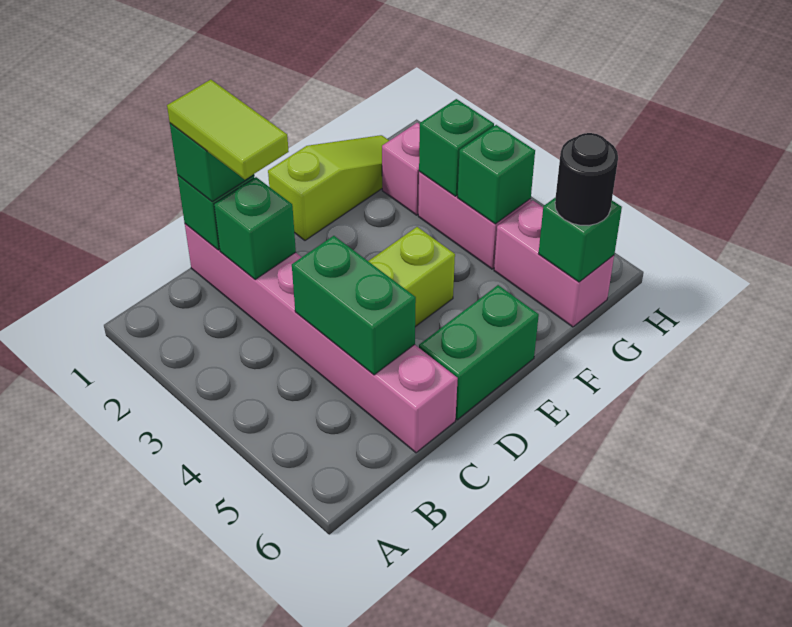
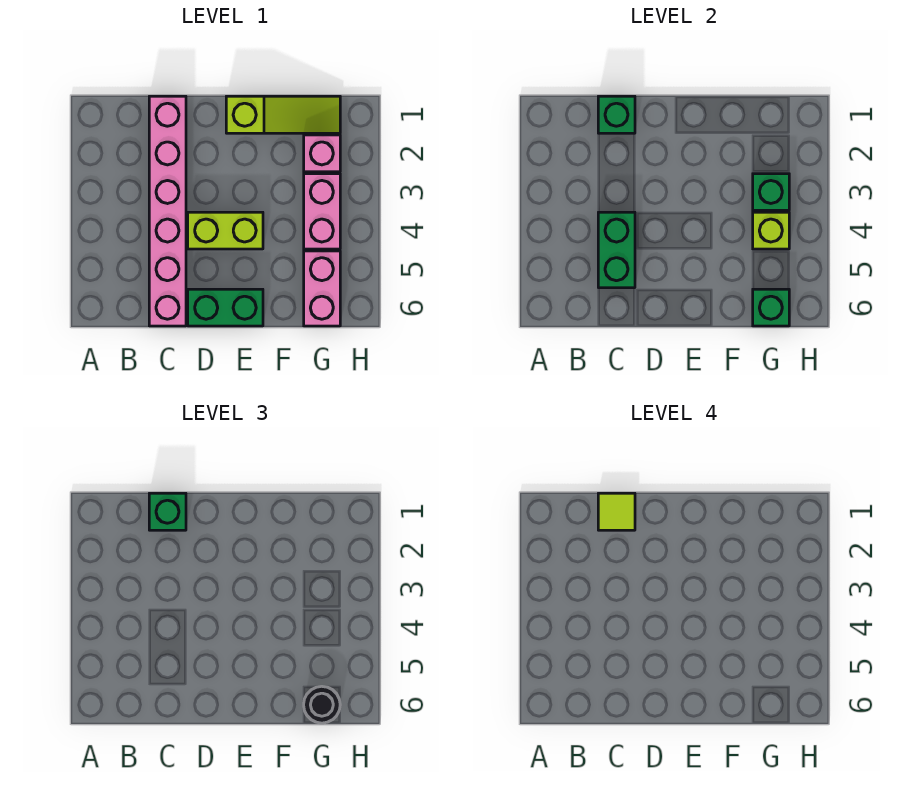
lime tile C1:C2 level 4 -> lime tile C1 level 4
green brick C2 level 2 -> none
green brick G4 level 2 -> lime brick G4 level 2

